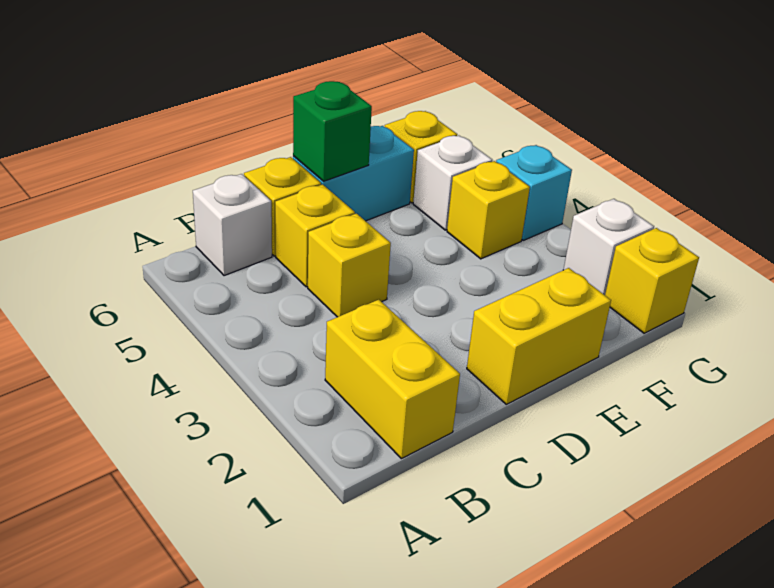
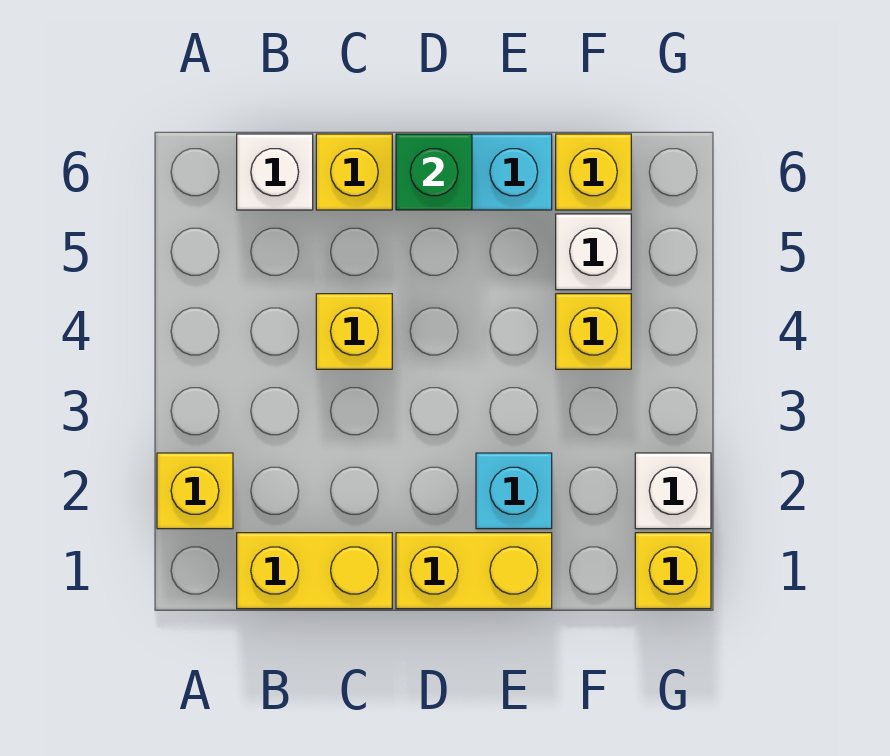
yellow brick B1:B2 level 1 -> yellow brick B1:C1 level 1
yellow brick C5 level 1 -> yellow brick A2 level 1
cyan brick G4 level 1 -> cyan brick E2 level 1

